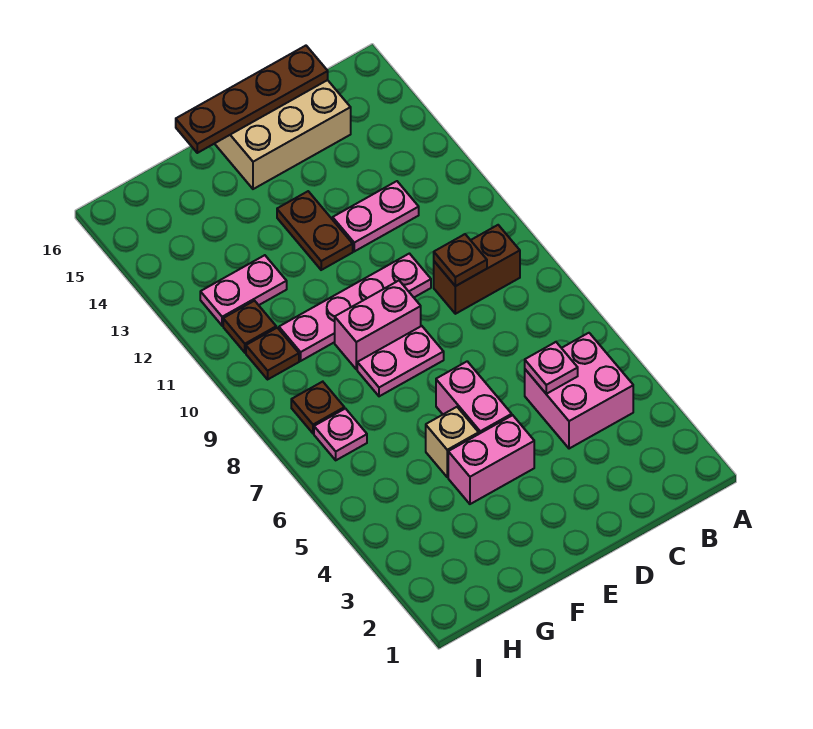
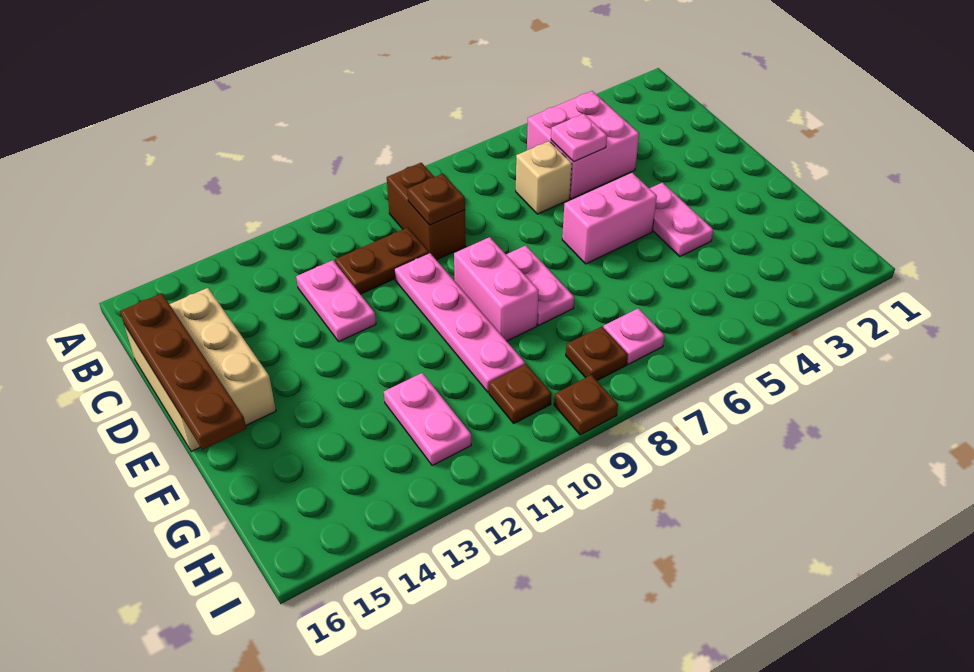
pink brick E4:F4 level 1 -> pink plate E4:F4 level 1
brown plate E12:E13 level 1 -> brown plate C10:C11 level 1
tan brick F5 level 1 -> tan brick C6 level 1
brown plate H11 level 1 -> brown plate I9 level 1

